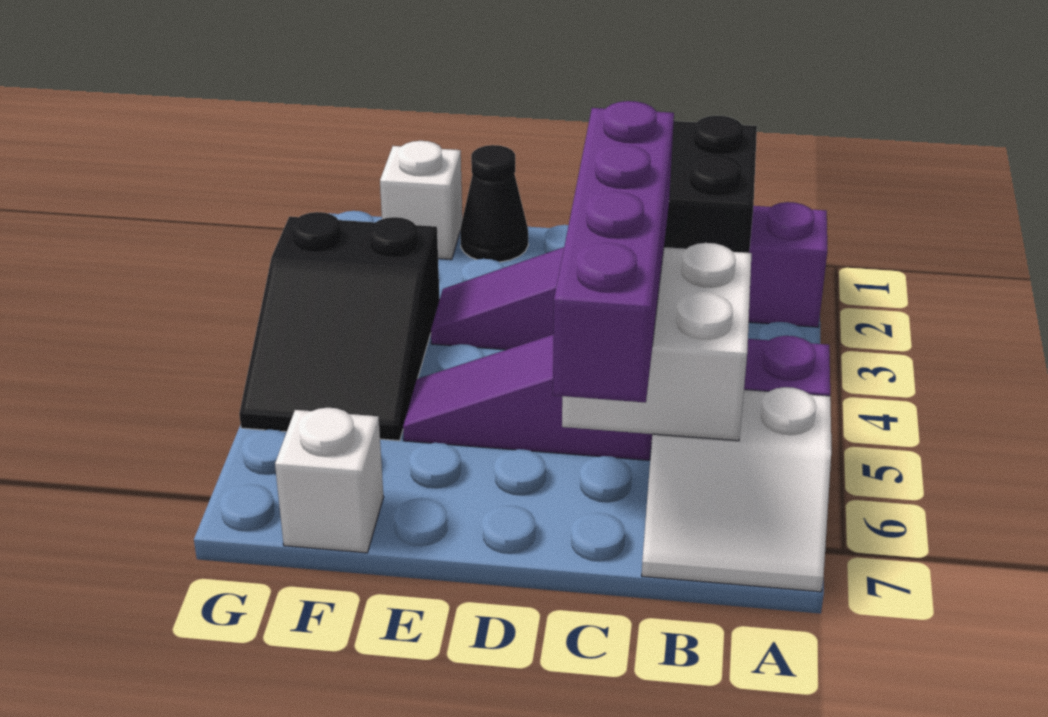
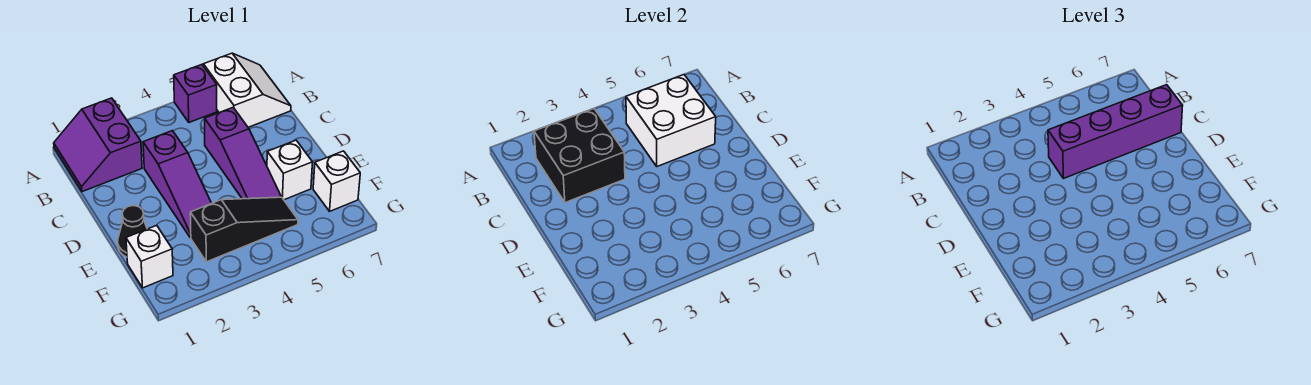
none -> white brick E6 level 1
black slope F3:G5 level 1 top 3 -> black slope F3:F5 level 1 top 3

